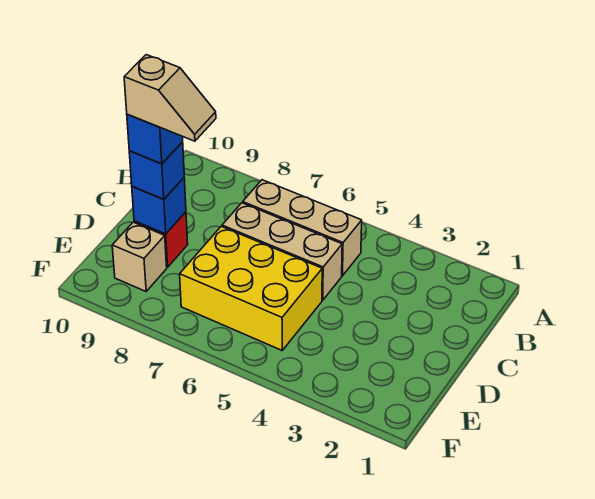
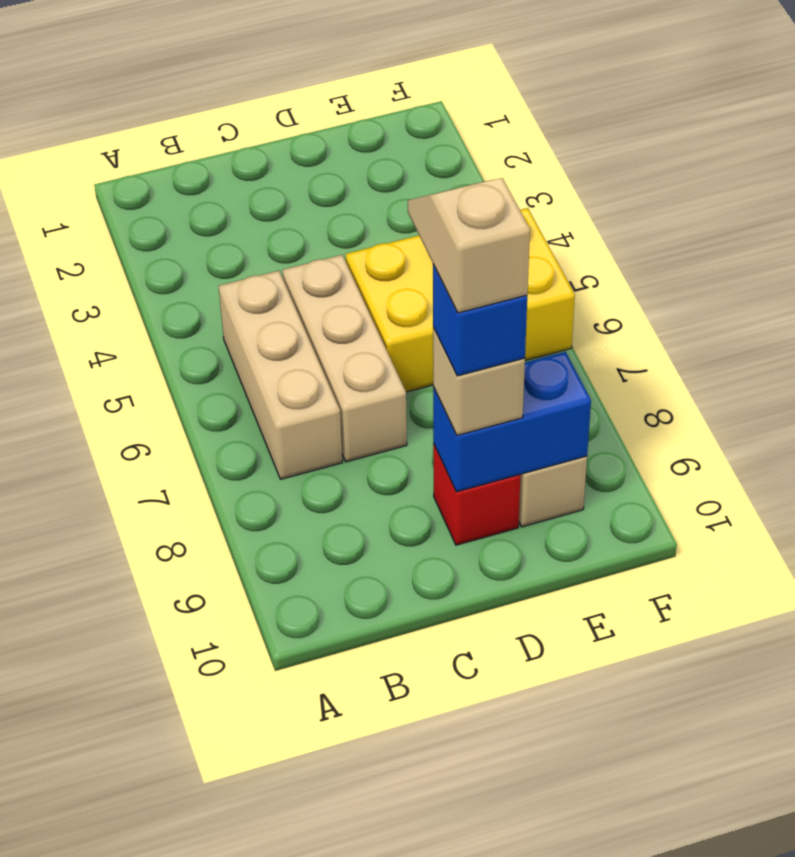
yellow brick D5:E7 level 1 -> yellow brick D5:F6 level 1
blue brick D9 level 2 -> blue brick D9:E9 level 2
blue brick D9 level 3 -> tan brick D9 level 3

